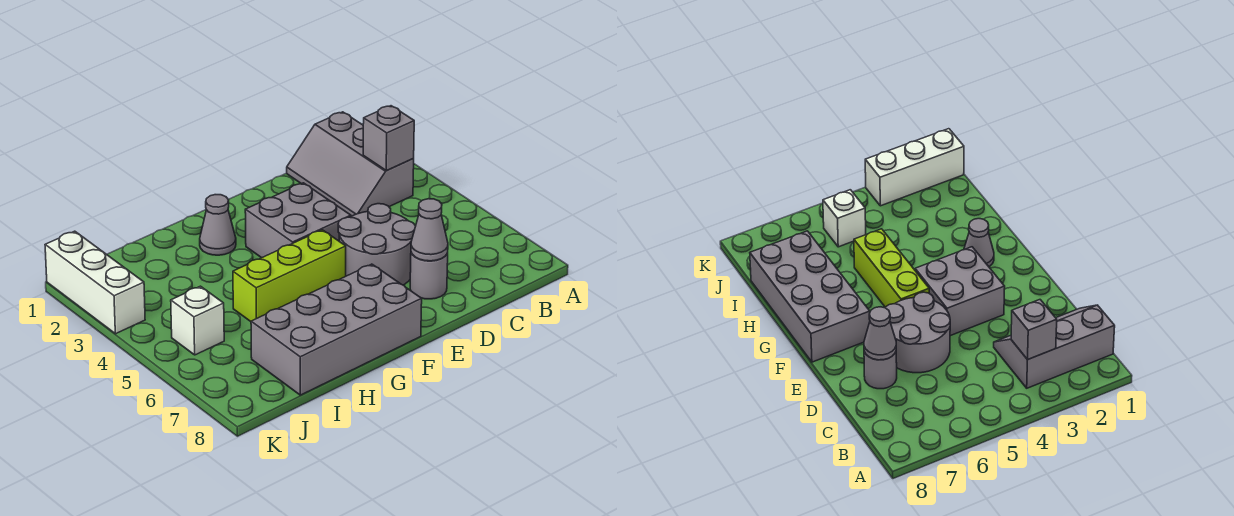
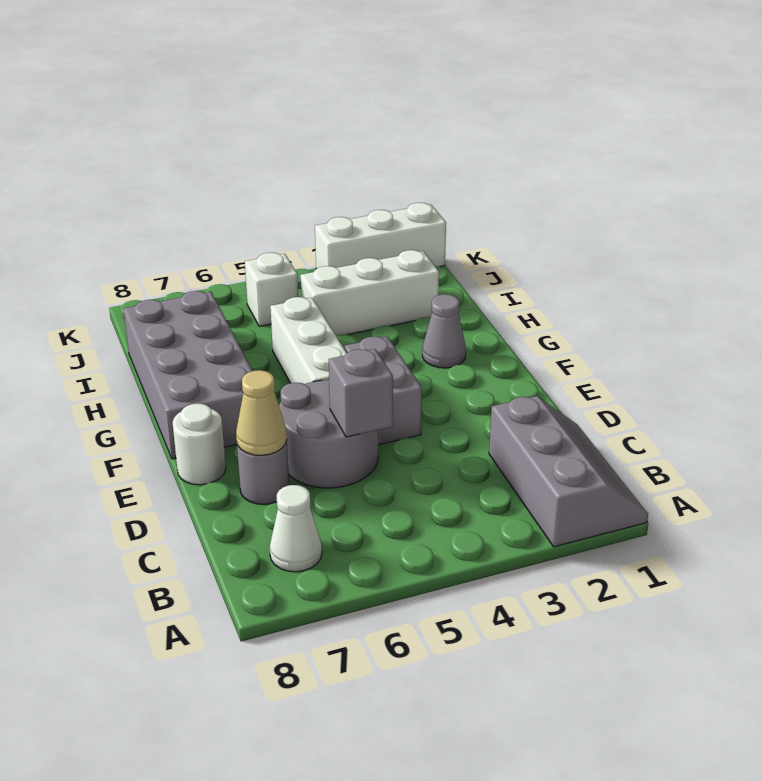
grey slope B1:C3 level 1 top B -> grey slope A1:C2 level 1 top 2
grey brick B3 level 2 -> grey brick D5 level 2
none -> white cone B7 level 1
grey cone D7 level 2 -> tan cone D7 level 2
grey brick E3:F4 level 1 -> grey brick E4:F4 level 1
none -> white round brick E8 level 1
lime brick F5:H5 level 1 -> white brick F5:H5 level 1
none -> white brick I2:I4 level 1

